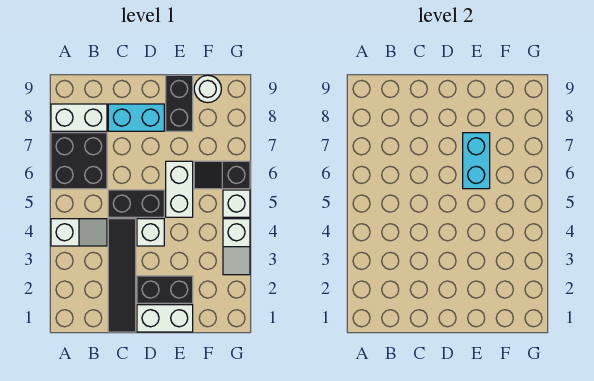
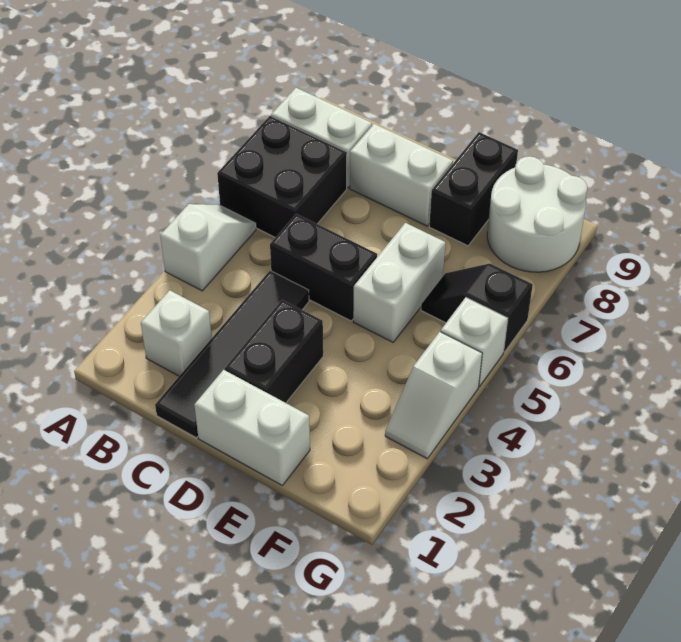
white slope A4:B4 level 1 top A -> white slope A4:A5 level 1 top 4
cyan brick C8:D8 level 1 -> white brick C8:D8 level 1
black brick D2:E2 level 1 -> black brick D2:D3 level 1
white brick D4 level 1 -> white brick B2 level 1
cyan brick E6:E7 level 2 -> none
white round brick F9 level 1 -> white round brick F8:G9 level 1

